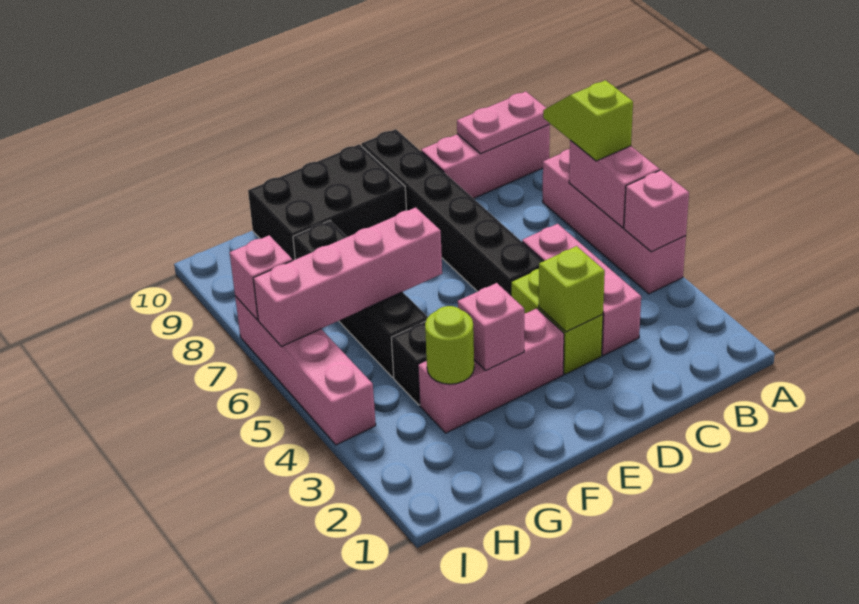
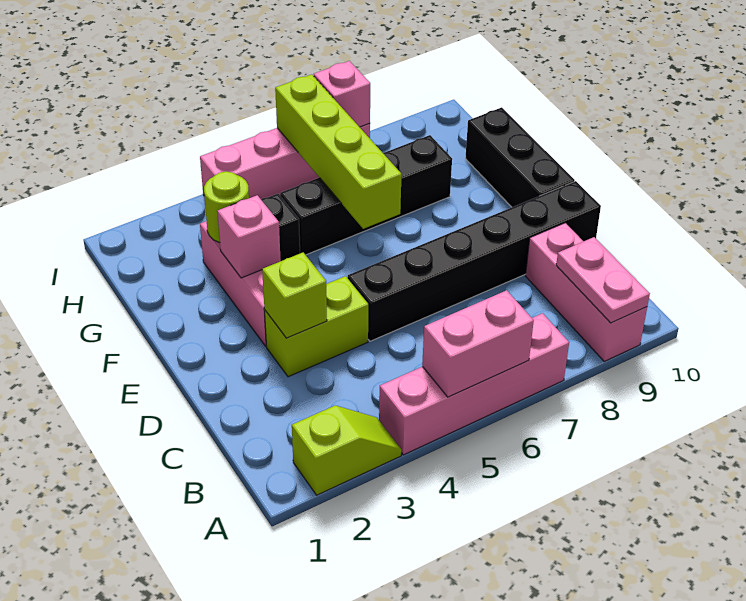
pink brick A4 level 2 -> none
lime slope A6:A7 level 3 top 6 -> lime slope A2:A3 level 1 top 2
pink brick C3:C5 level 1 -> none
black brick E9:G10 level 1 -> black brick E10:G10 level 1
pink brick F6:I6 level 2 -> lime brick F6:I6 level 2

